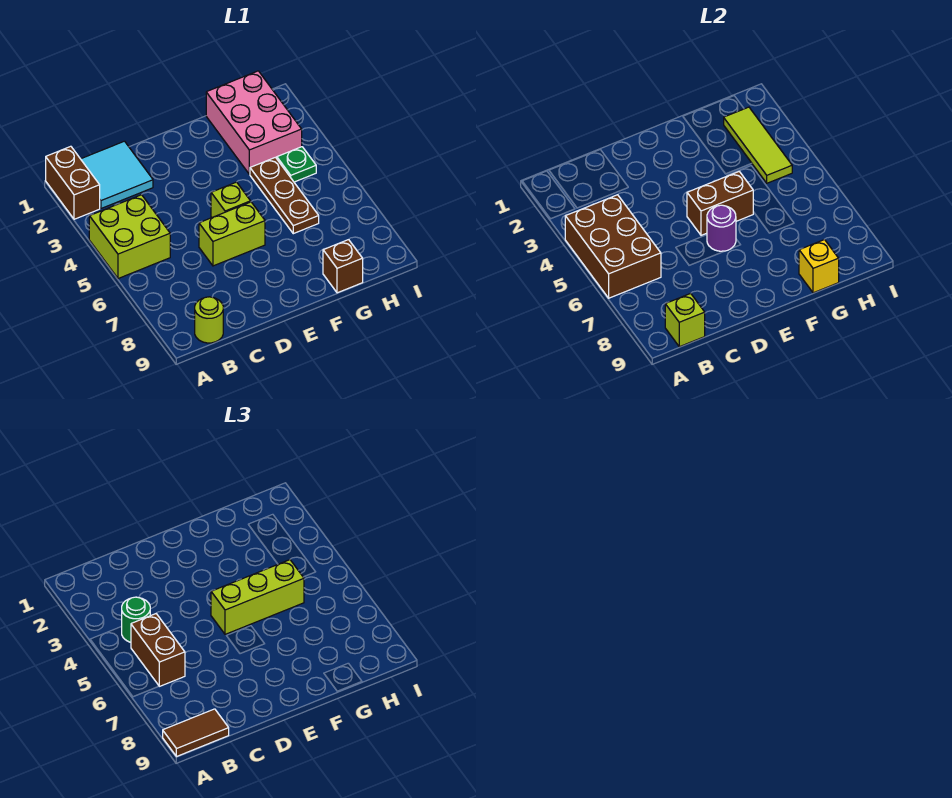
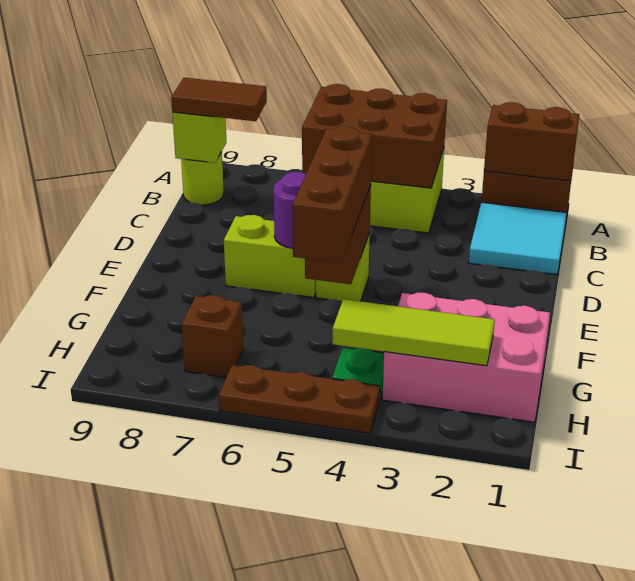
brown tile A9:B9 level 3 -> brown tile B8:B9 level 3
green round brick B4 level 3 -> none
brown brick B5:B6 level 3 -> brown brick A1:A2 level 2
lime brick D6:E6 level 1 -> lime brick E6:E7 level 1
lime brick E5:G5 level 3 -> brown brick E5:G5 level 3
brown plate G4:G6 level 1 -> brown plate I4:I6 level 1
brown brick G9 level 1 -> brown brick H7 level 1
yellow brick G9 level 2 -> none

